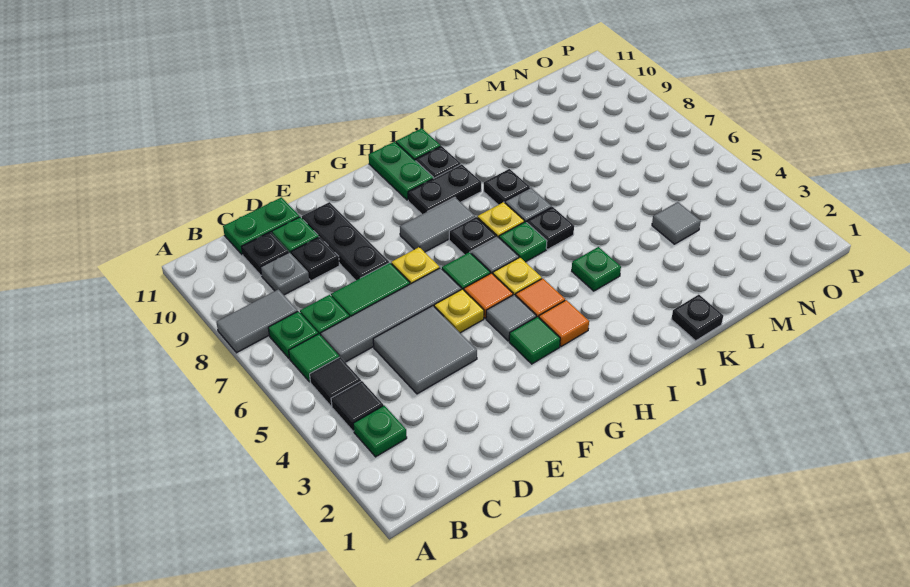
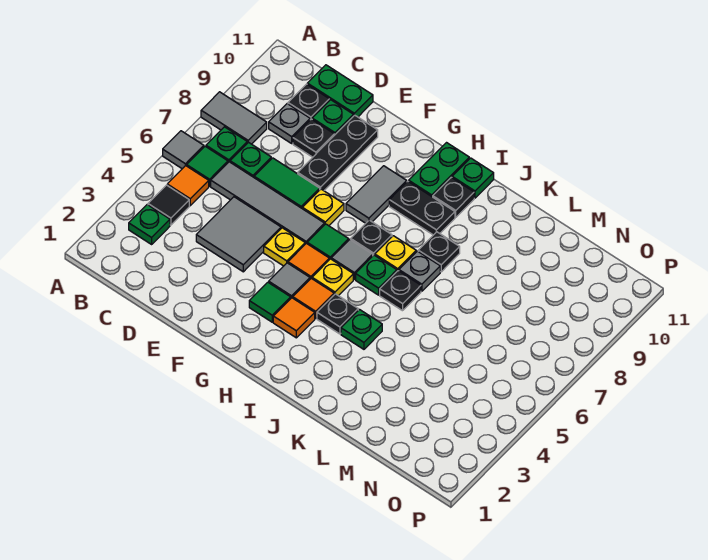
black tile B5 level 1 -> orange tile B5 level 1
grey tile G8:H8 level 1 -> grey tile G8:G9 level 1
black plate K1 level 1 -> black plate I4 level 1
grey tile M4 level 1 -> grey tile A6 level 1

